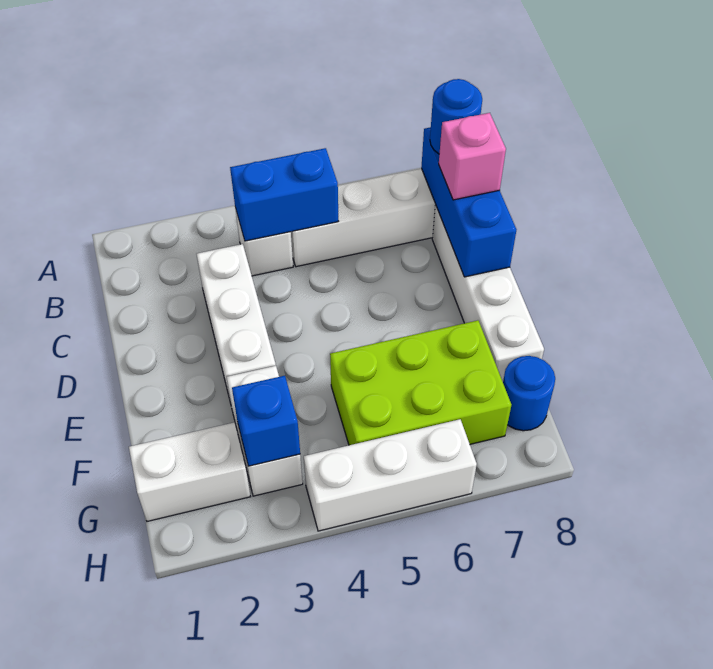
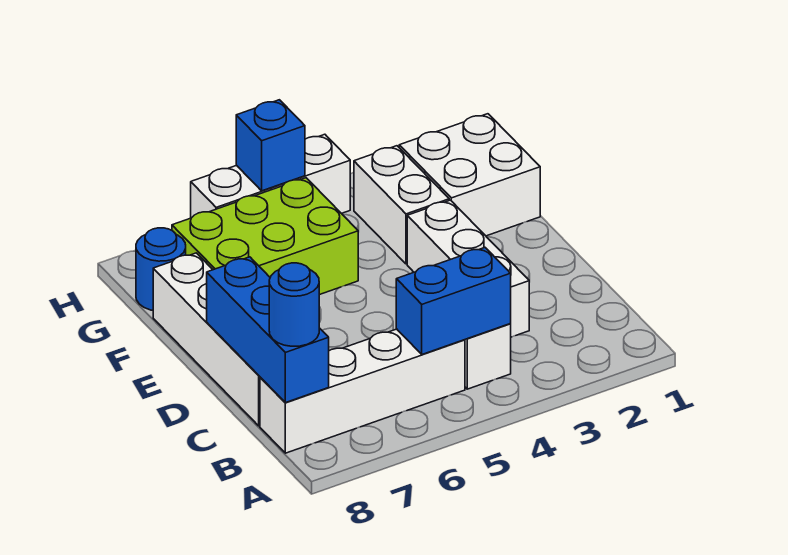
pink brick C8 level 3 -> none
white brick G1:G2 level 1 -> white brick F1:G2 level 1
blue brick G3 level 2 -> blue brick H5 level 2

